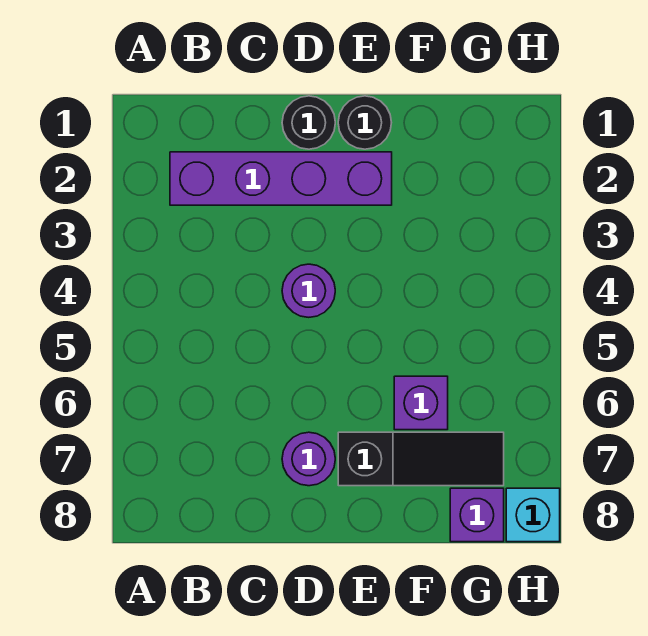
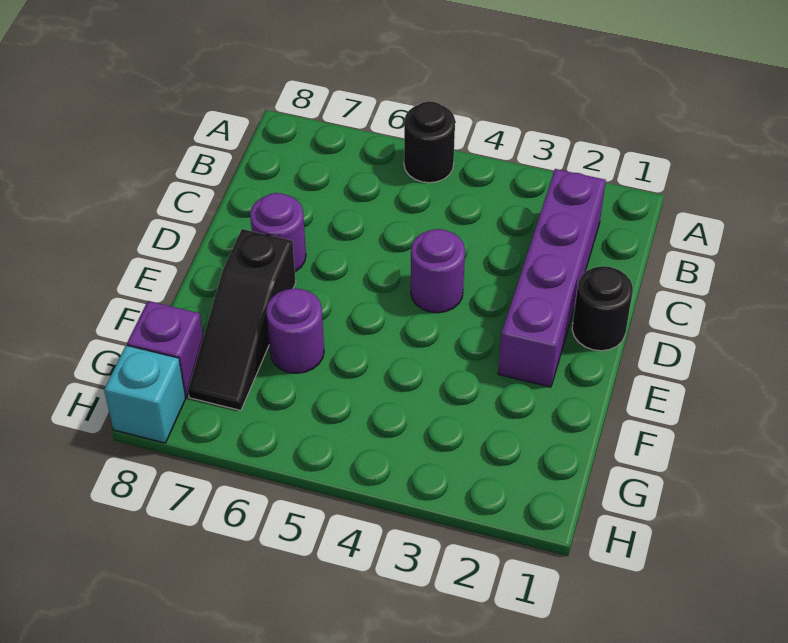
black round brick E1 level 1 -> black round brick A5 level 1
purple brick F6 level 1 -> purple round brick F6 level 1

